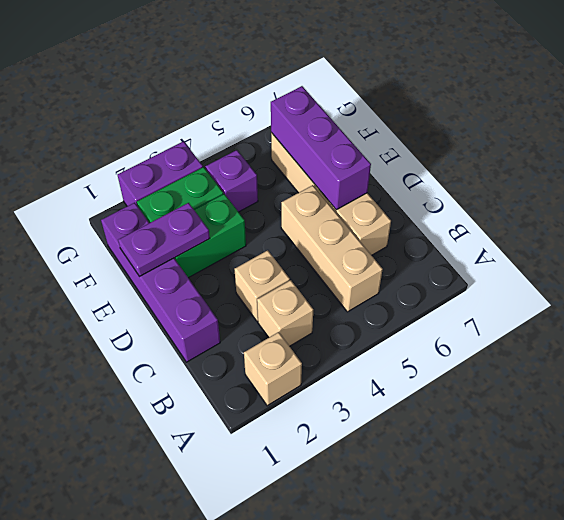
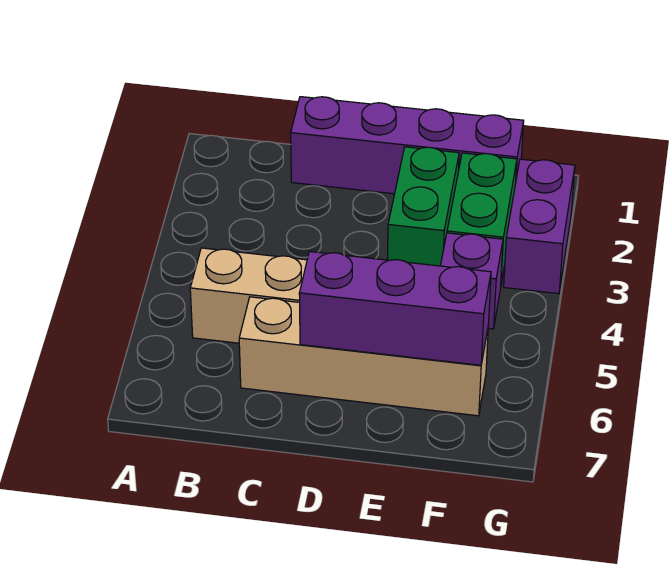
tan brick A2 level 1 -> none
tan brick B3 level 1 -> none
tan brick C3 level 1 -> none
purple plate E1:E2 level 2 -> none

